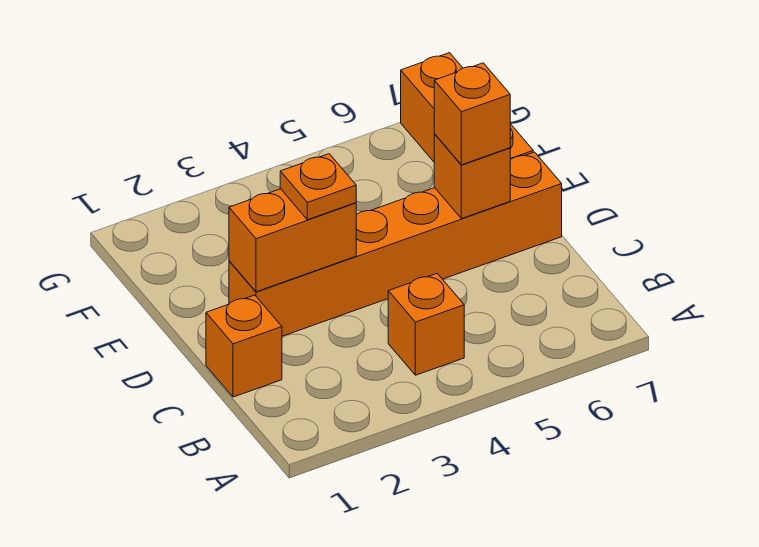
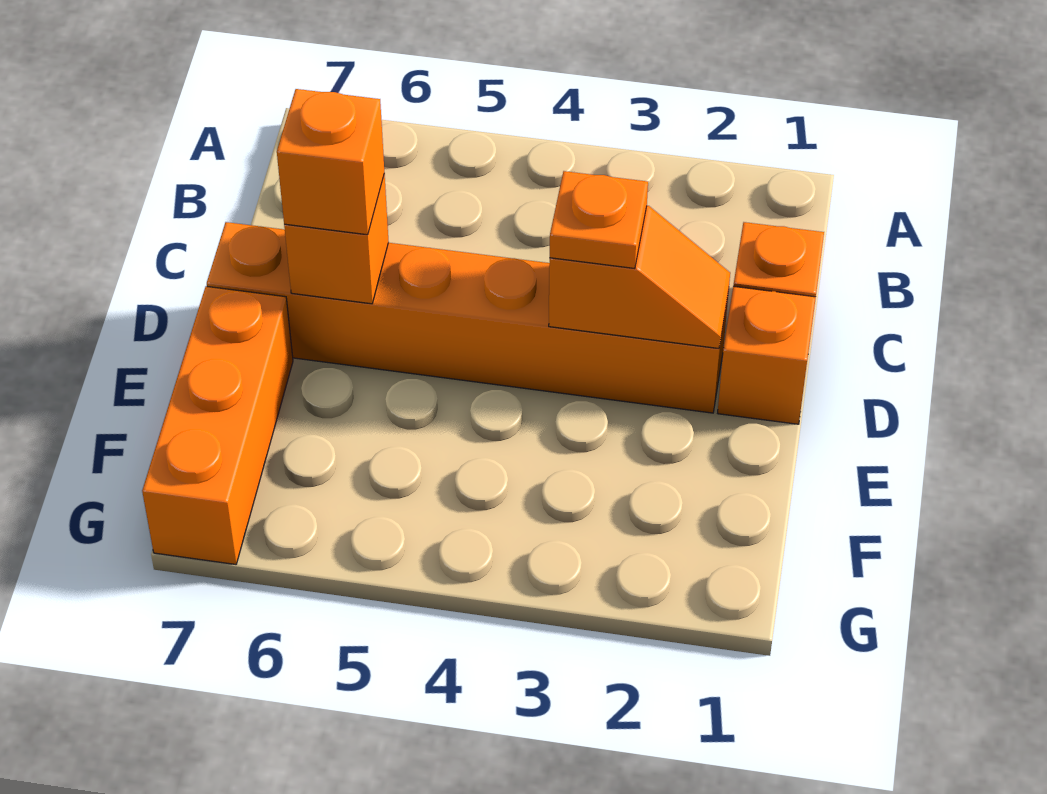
orange brick B4 level 1 -> orange brick D1 level 1
orange brick D2:D3 level 2 -> orange slope D2:D3 level 2 top 3

